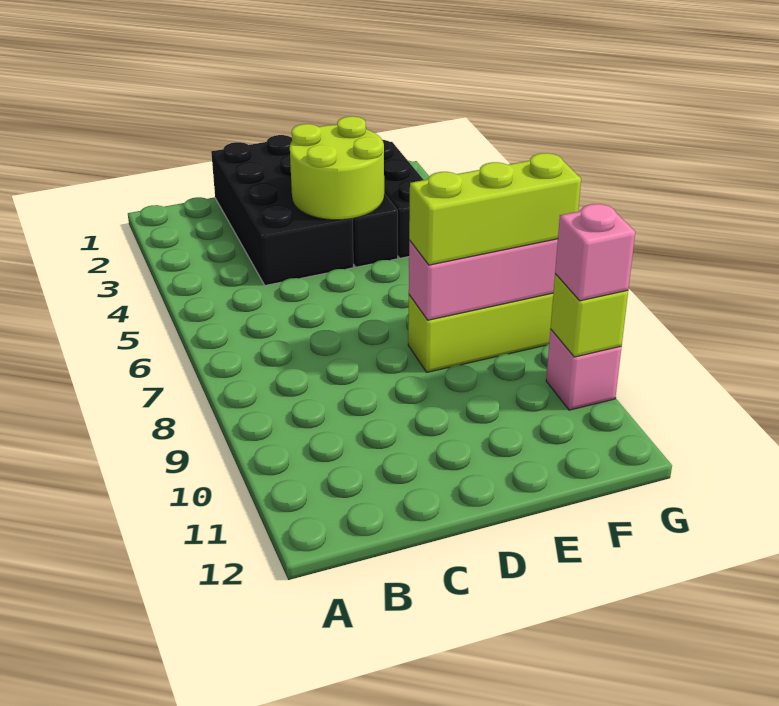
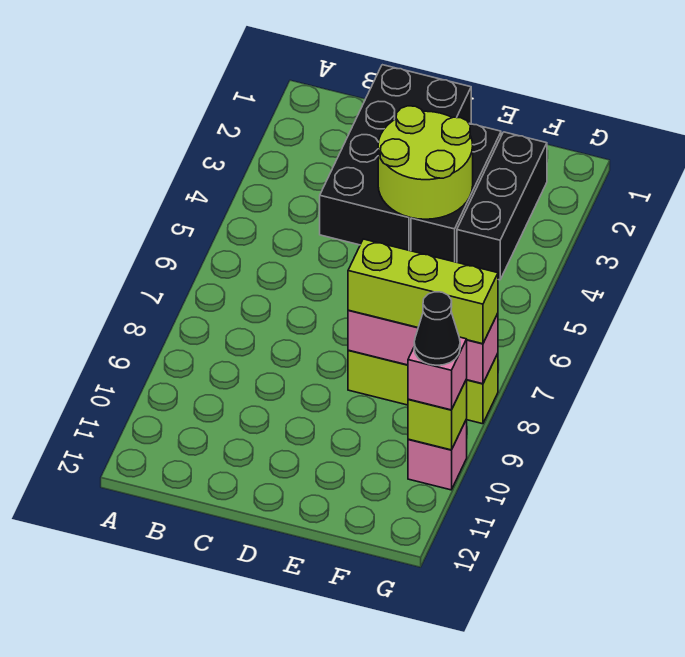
none -> black cone G10 level 4

